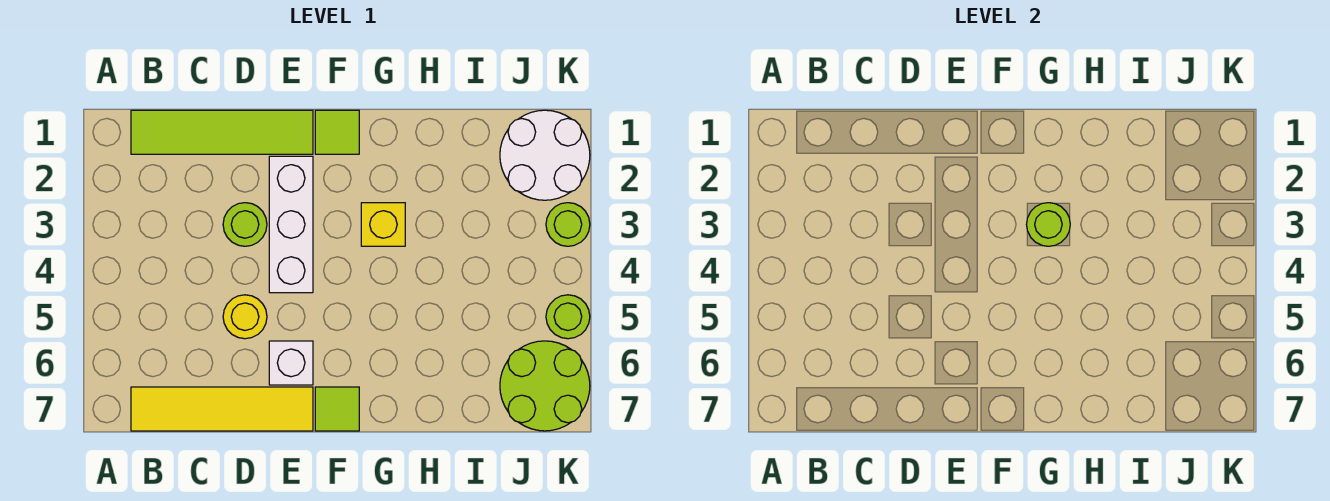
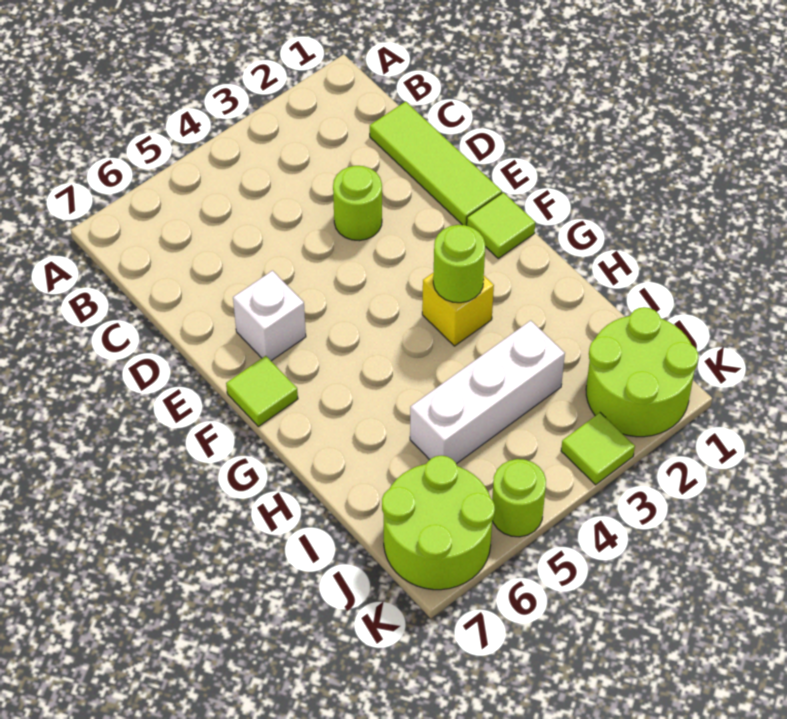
lime tile B1:E1 level 1 -> lime tile C1:E1 level 1
yellow tile B7:E7 level 1 -> none
yellow round brick D5 level 1 -> none
white brick E2:E4 level 1 -> white brick I3:I5 level 1
white round brick J1:K2 level 1 -> lime round brick J1:K2 level 1
lime round brick K3 level 1 -> lime tile K3 level 1

